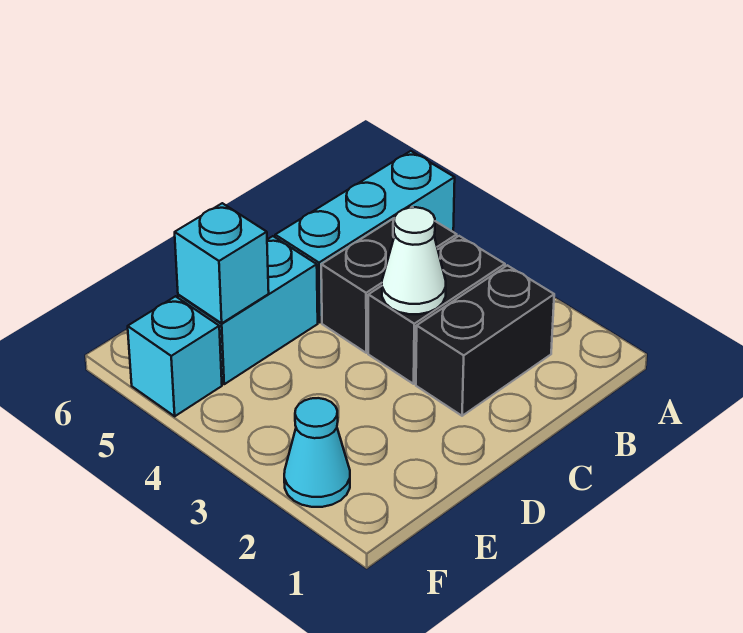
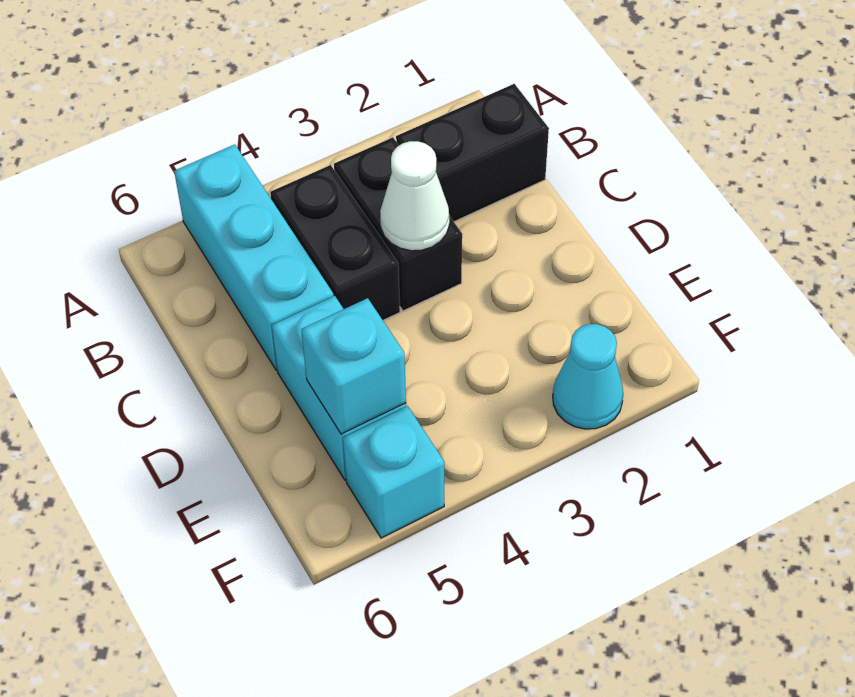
black brick B2:C2 level 1 -> black brick B1:B2 level 1

